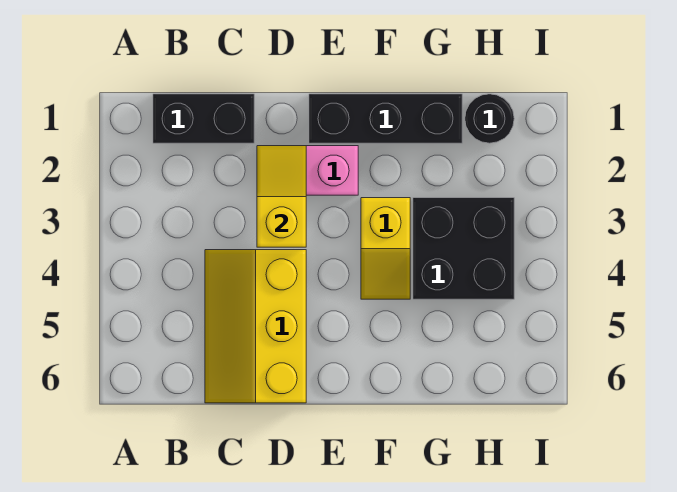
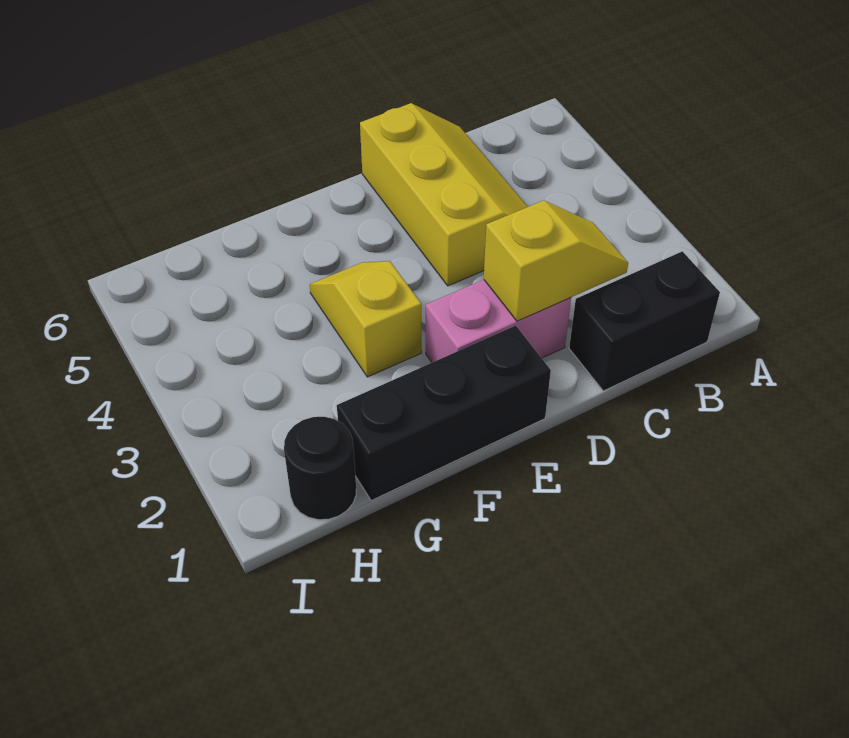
yellow slope D2:D3 level 2 top 3 -> yellow slope C2:D2 level 2 top D
black brick G3:H4 level 1 -> none

